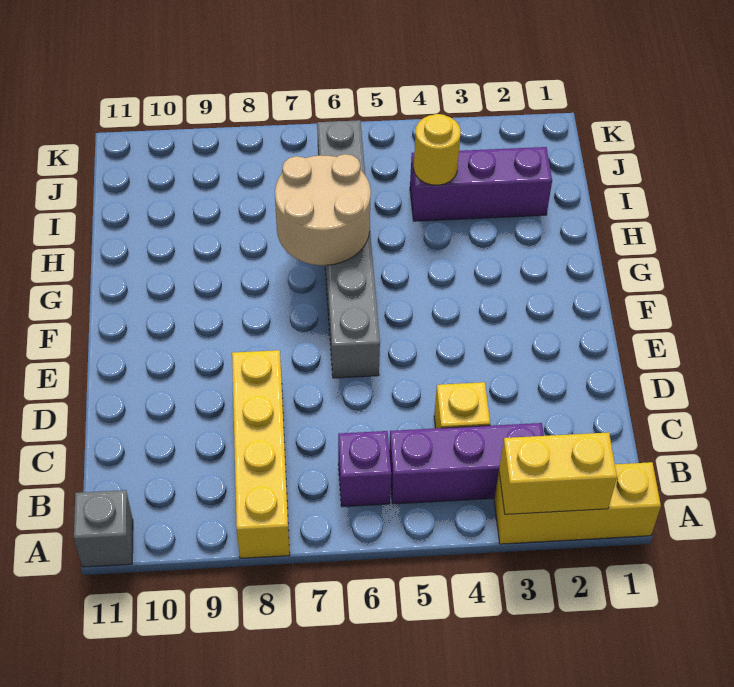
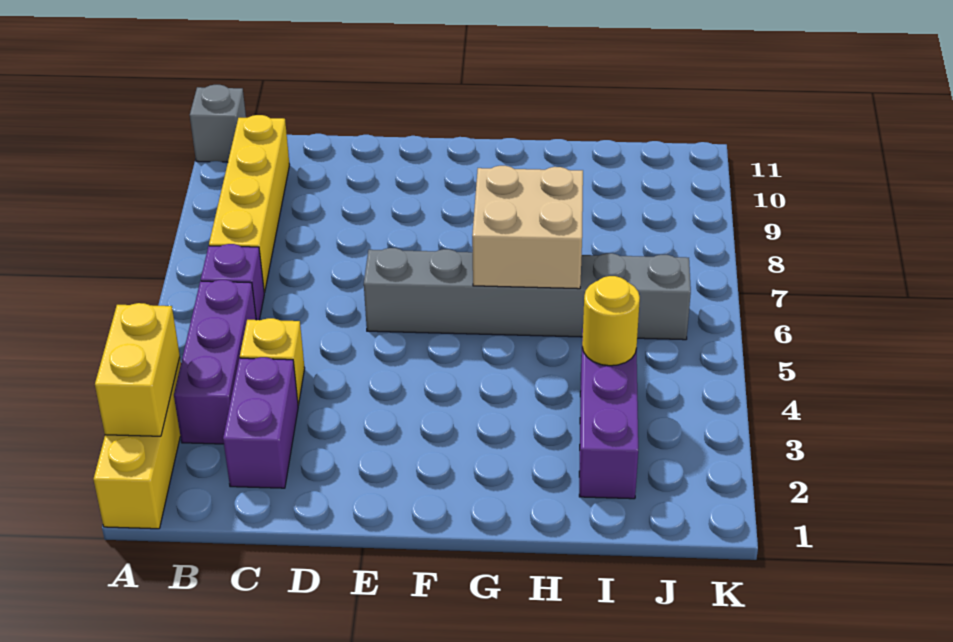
yellow brick A8:D8 level 1 -> yellow brick B7:B10 level 1
none -> purple brick C2:C3 level 1
tan round brick G6:H7 level 2 -> tan brick G6:H7 level 2

